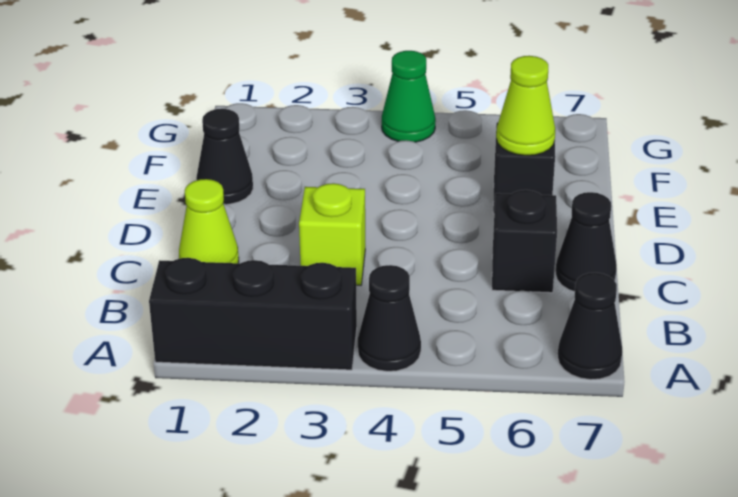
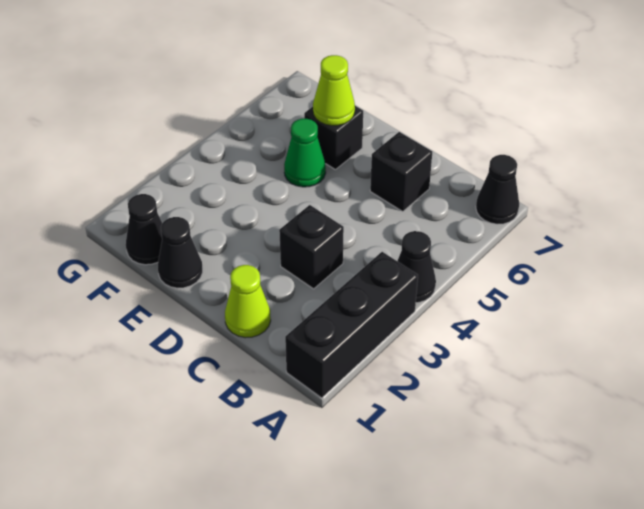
lime brick C3 level 1 -> black brick C3 level 1
black cone C7 level 1 -> black cone F1 level 1
green cone G4 level 1 -> green cone E5 level 1

